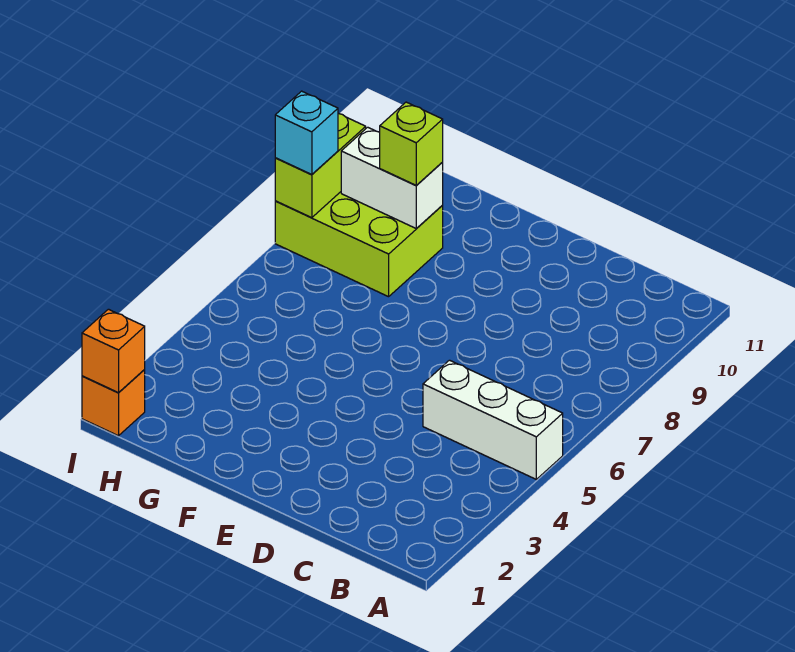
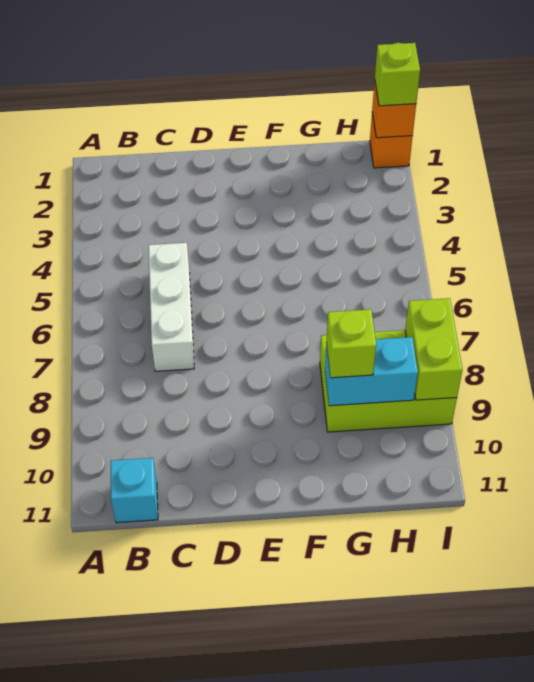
white brick A5:C5 level 1 -> white brick C5:C7 level 1
white brick G9:H9 level 2 -> cyan brick G9:H9 level 2
none -> lime brick I1 level 3
cyan brick I8 level 3 -> cyan brick B11 level 1

